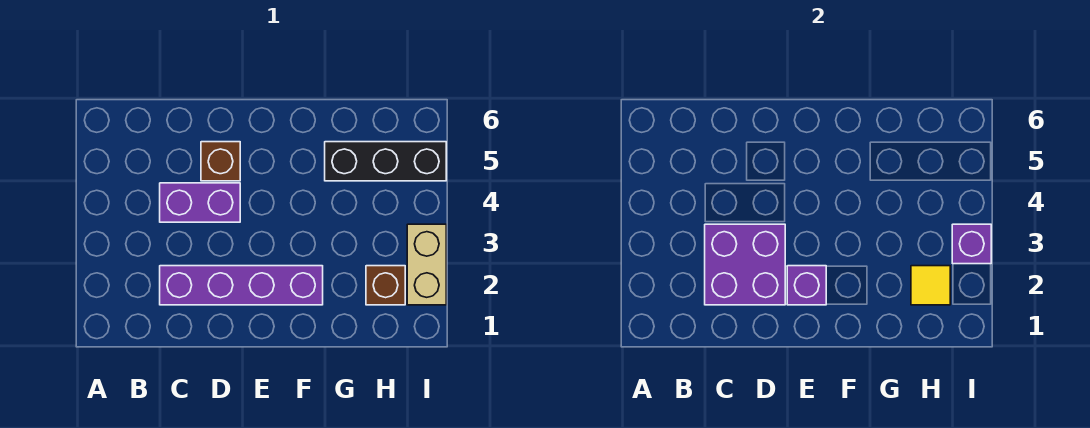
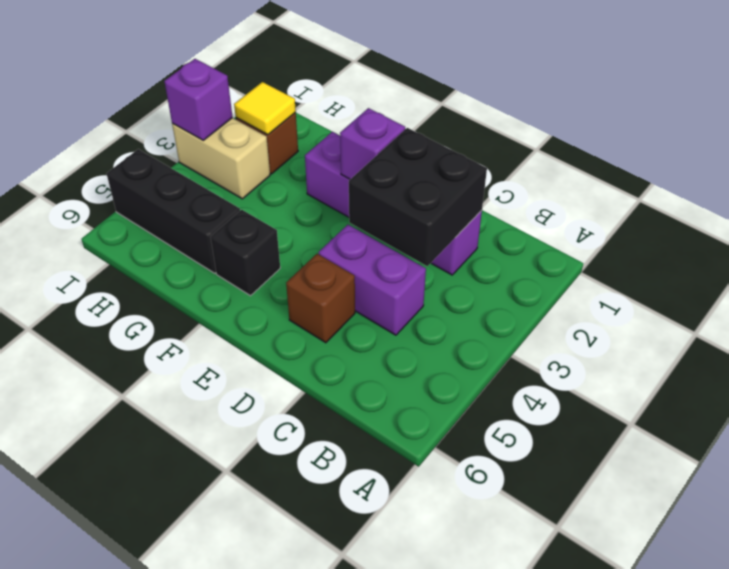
purple brick C2:D3 level 2 -> black brick C2:D3 level 2
none -> black brick F5 level 1
tan brick I2:I3 level 1 -> tan brick H3:I3 level 1

